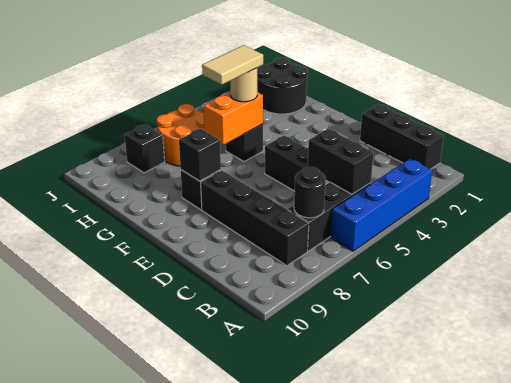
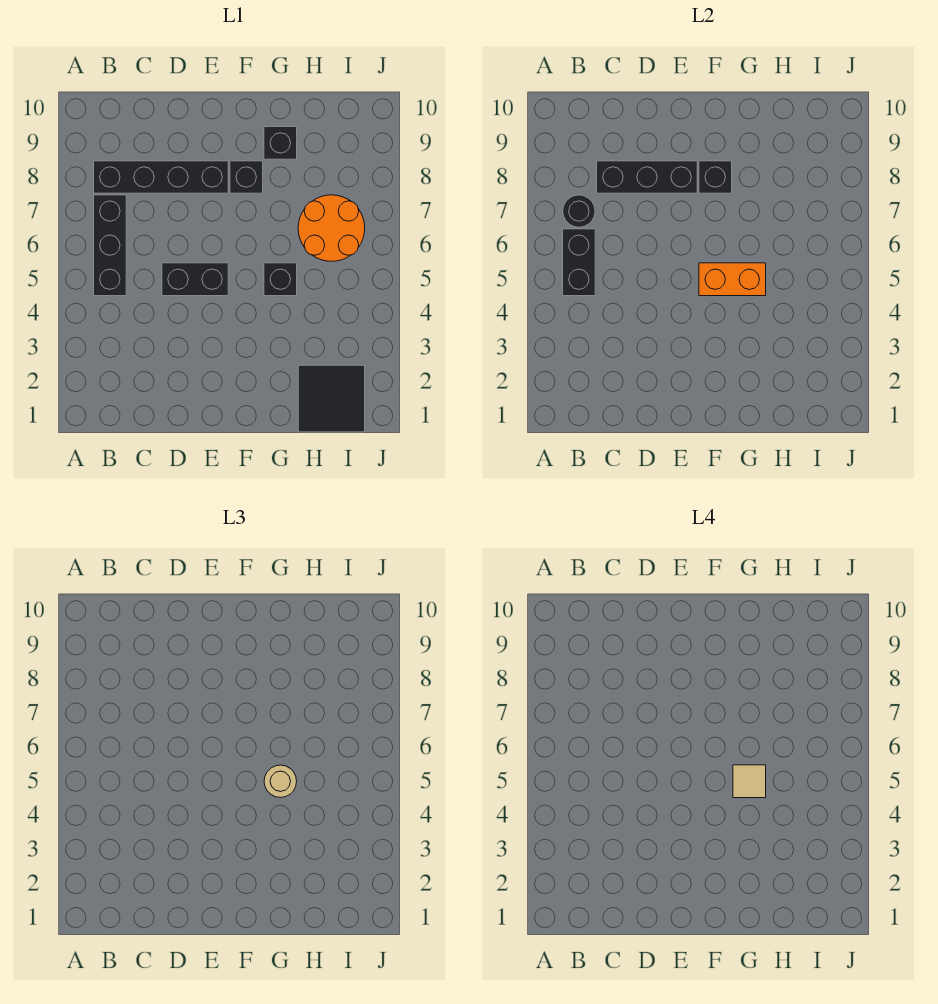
blue brick A3:A6 level 1 -> none
black brick B1:D1 level 1 -> black brick C8:E8 level 2
black brick B5:C5 level 2 -> black brick B5:B6 level 2
orange brick G5:G6 level 2 -> orange brick F5:G5 level 2
tan tile G5:G6 level 4 -> tan tile G5 level 4
black round brick H1:I2 level 1 -> black tile H1:I2 level 1
black brick I8 level 1 -> black brick G9 level 1

